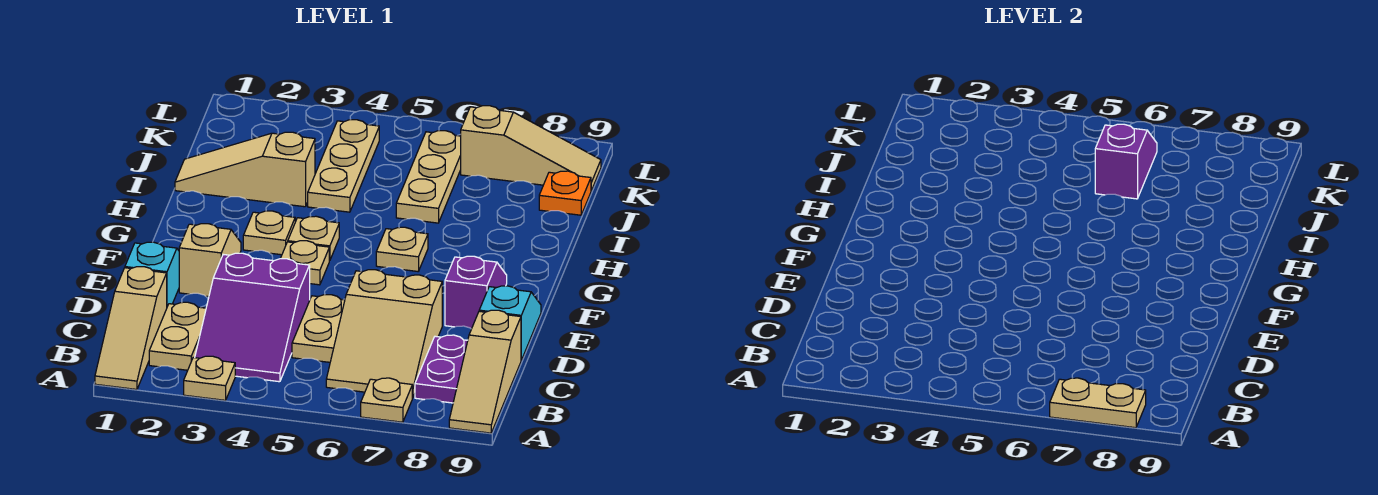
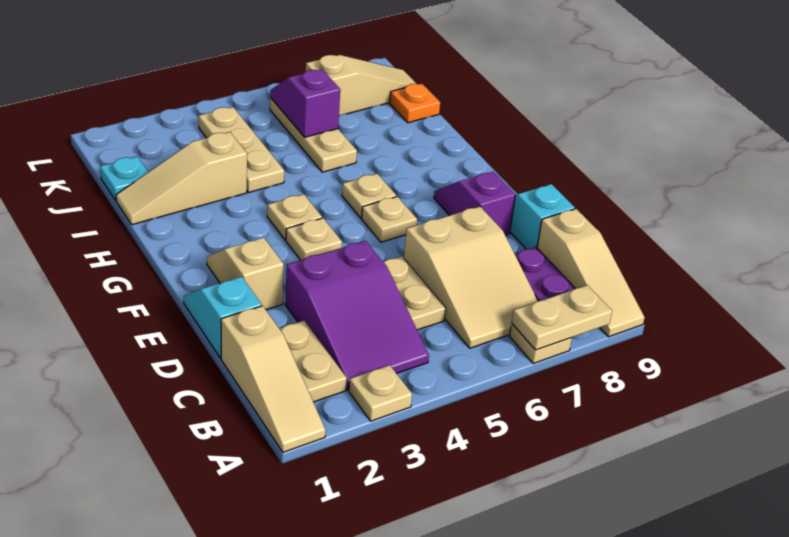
tan plate G3 level 1 -> tan plate F6 level 1
none -> cyan plate J1 level 1

